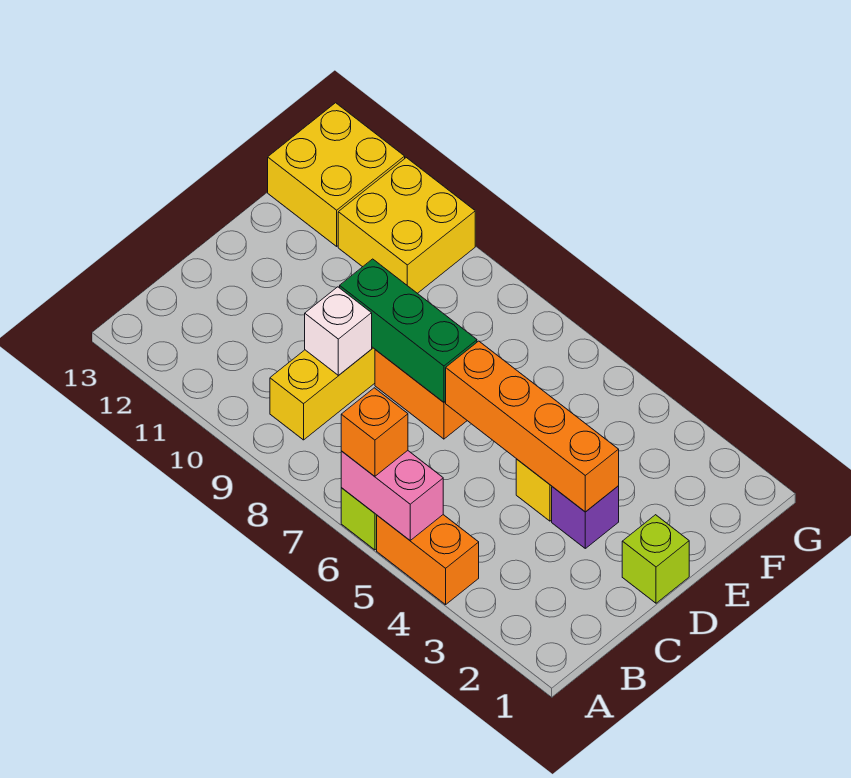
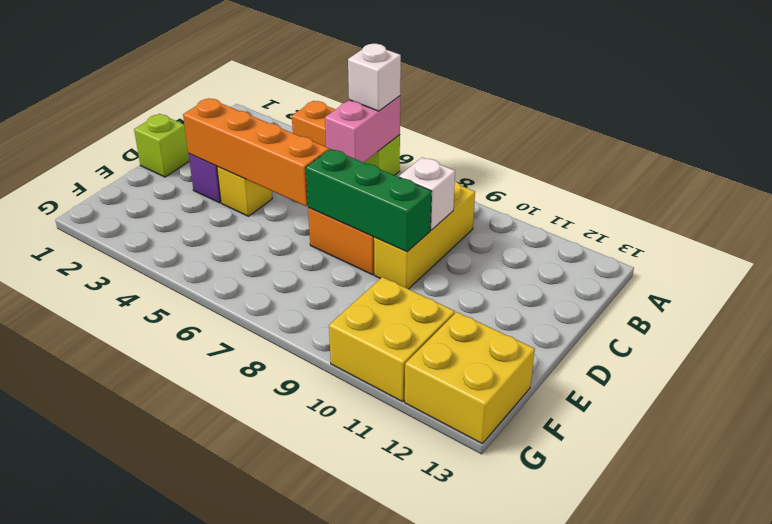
pink brick A5:A6 level 2 -> pink brick A6:B6 level 2
orange brick A6 level 3 -> white brick A6 level 3

